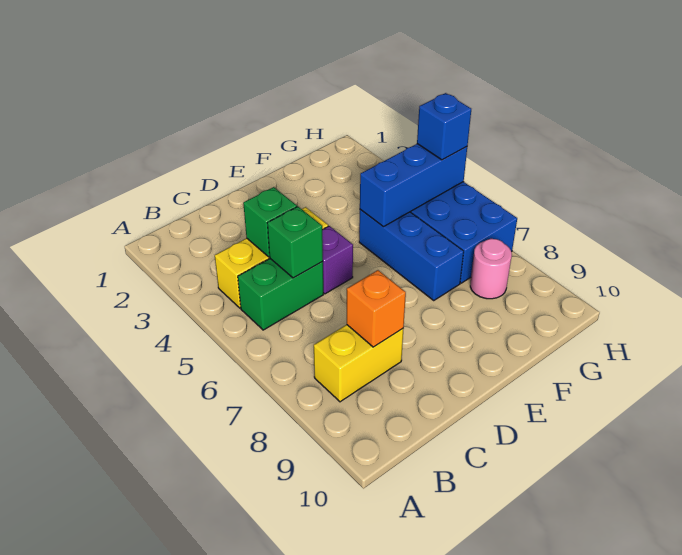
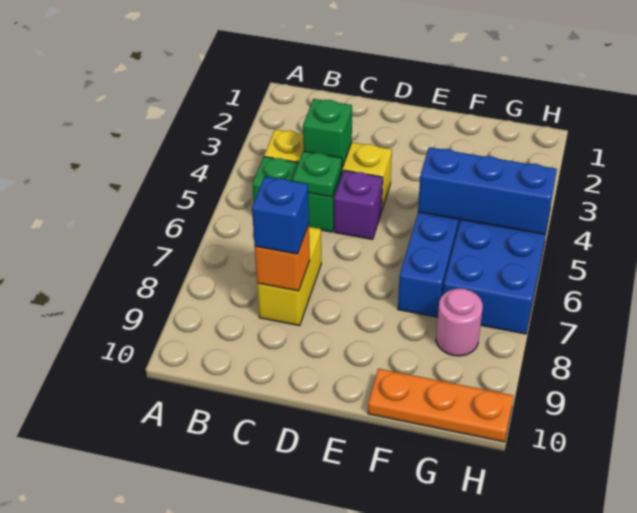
yellow brick B8:C8 level 1 -> yellow brick C7:C8 level 1
green brick C5 level 2 -> green plate C5 level 2
none -> orange plate F10:H10 level 1
blue brick H5 level 3 -> blue brick C8 level 3

